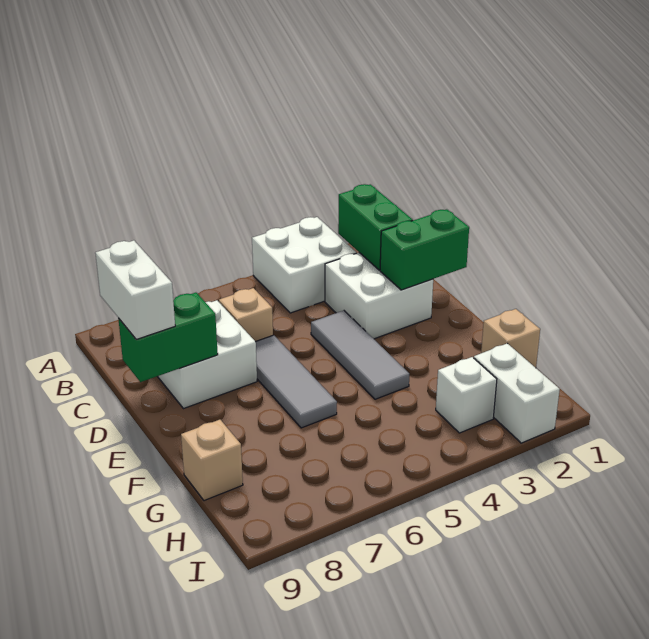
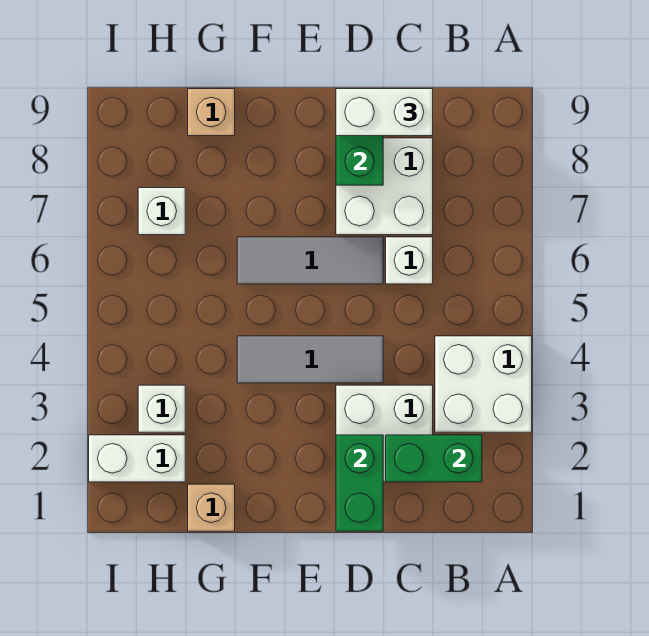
tan brick C6 level 1 -> white brick C6 level 1
none -> white brick H7 level 1

